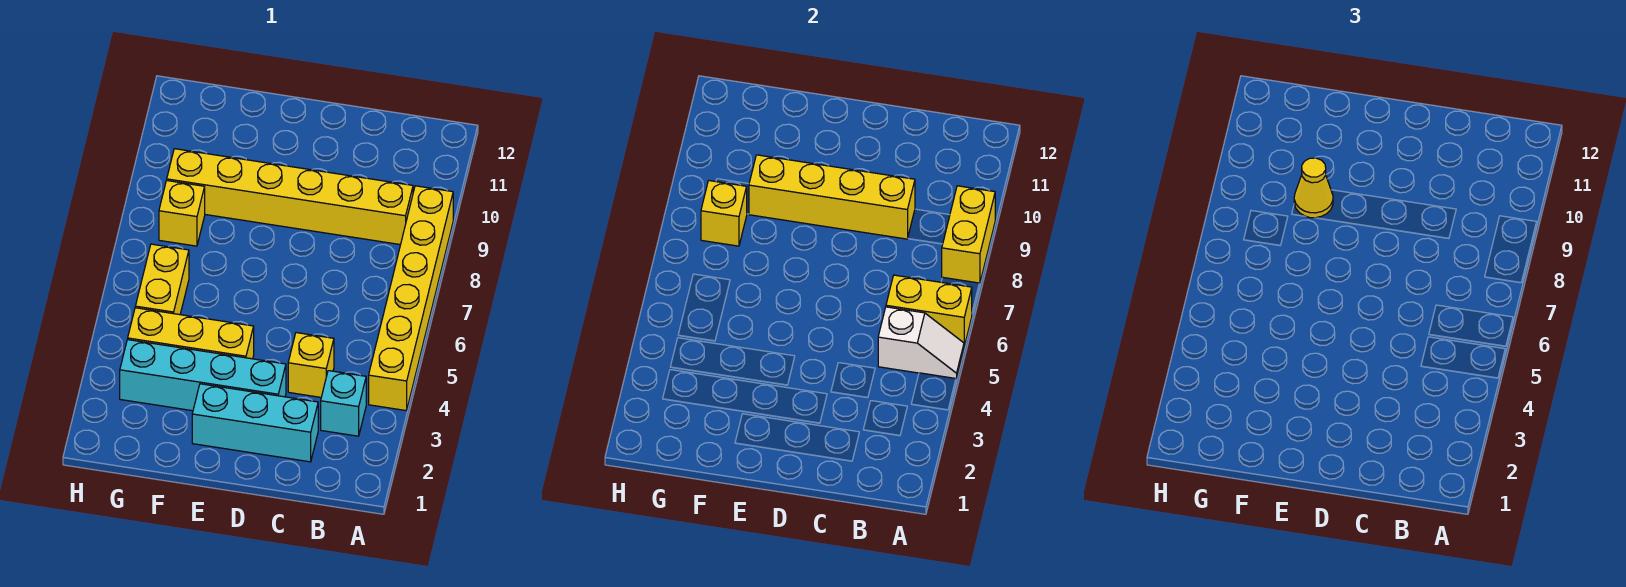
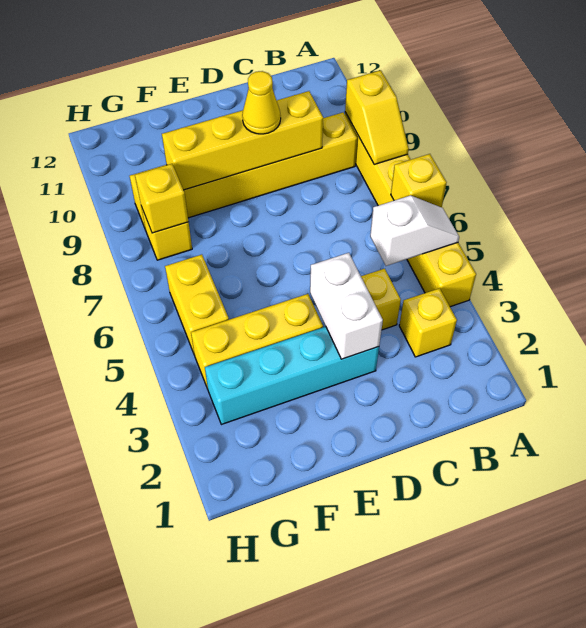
yellow brick A6:B6 level 2 -> yellow brick A6 level 2
yellow brick A8:A9 level 2 -> yellow slope A8:A9 level 2 top 9
cyan brick B3 level 1 -> yellow brick B3 level 1
cyan brick C2:E2 level 1 -> none
none -> white brick D3:D4 level 2
yellow cone F9 level 3 -> yellow cone D9 level 3

